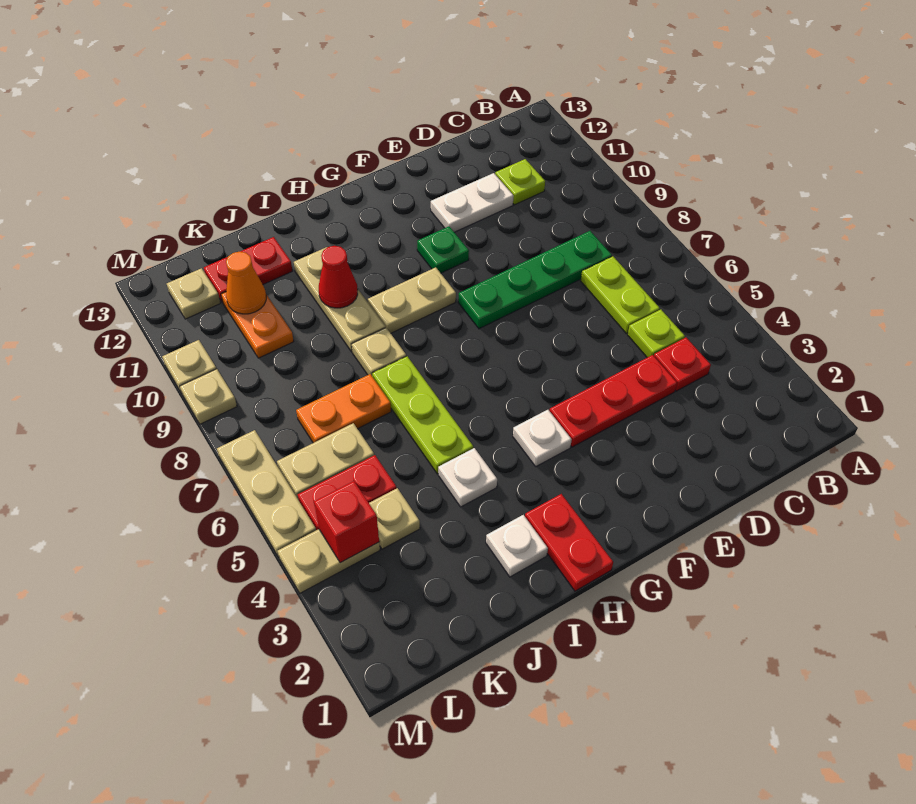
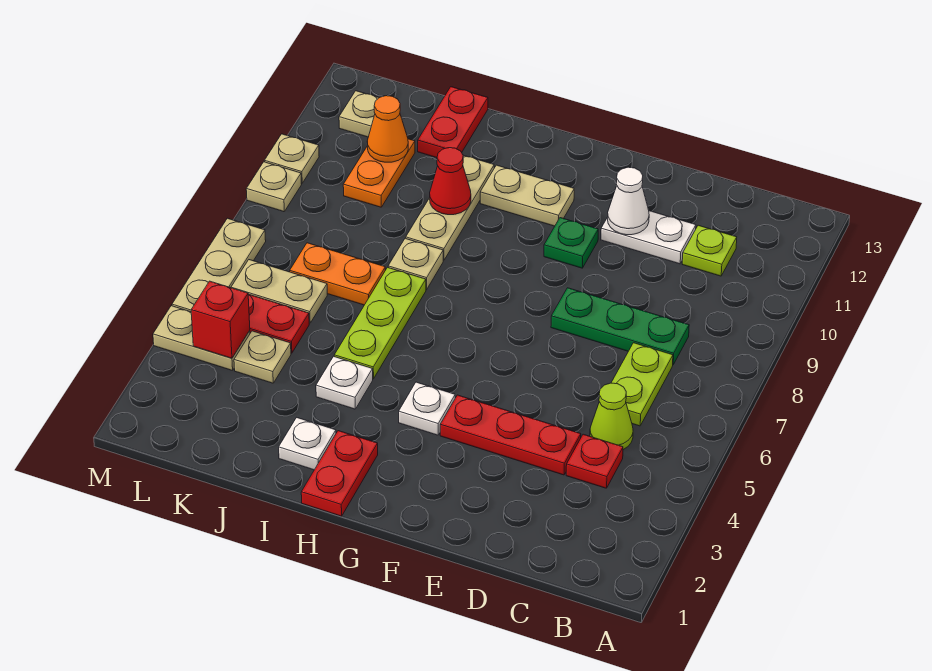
lime plate C5 level 1 -> lime cone C5 level 1
green plate C8:F8 level 1 -> green plate C8:E8 level 1
none -> white cone E11 level 2
tan plate G9:H9 level 1 -> tan plate G11:H11 level 1
red plate J12:K12 level 1 -> red plate J12:J13 level 1

